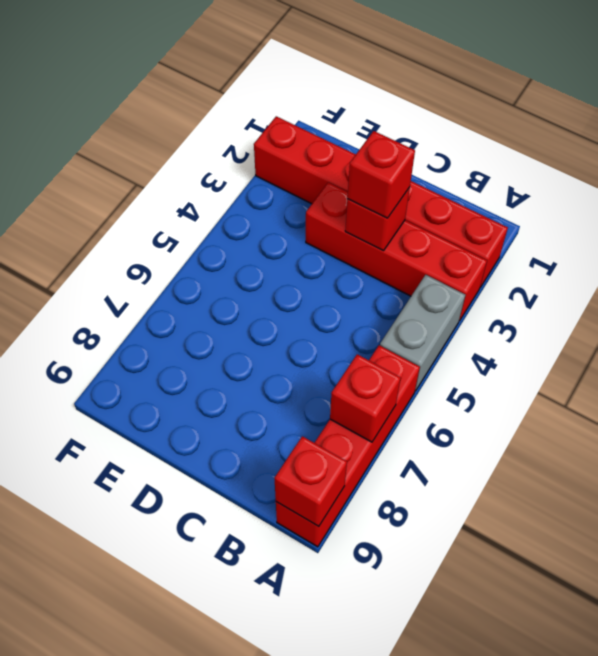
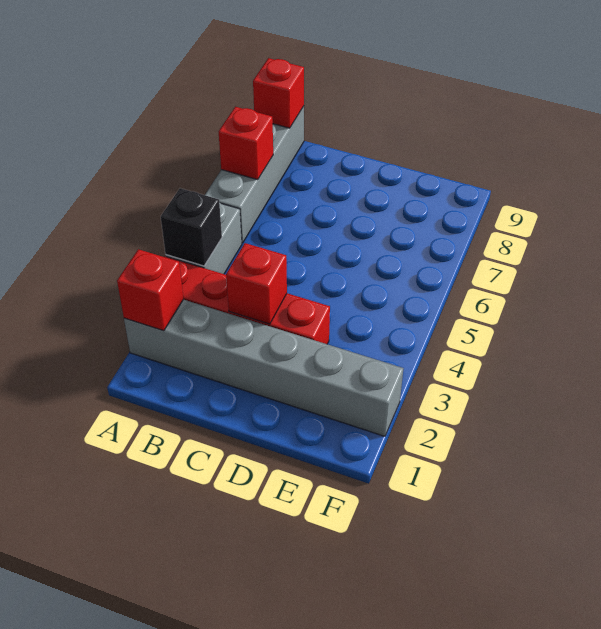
red brick A2:F2 level 1 -> grey brick A2:F2 level 1
none -> black brick A4 level 2
red brick A6:A9 level 1 -> grey brick A6:A9 level 1
red brick C3 level 3 -> red brick A2 level 2

